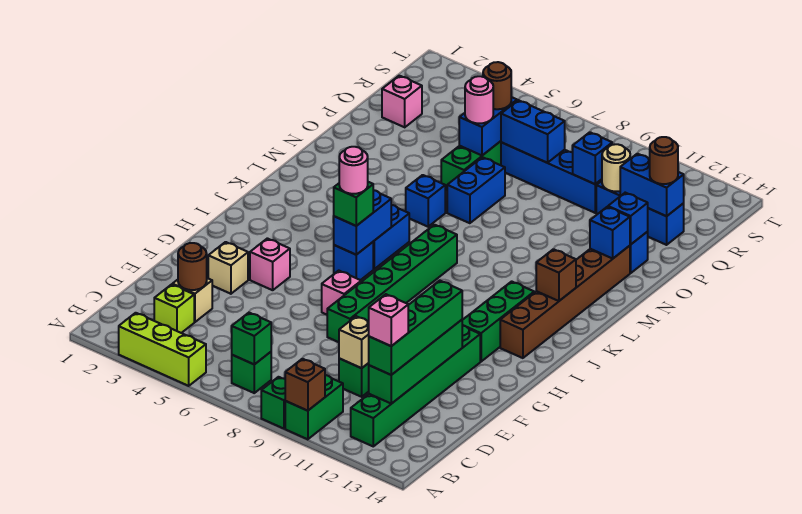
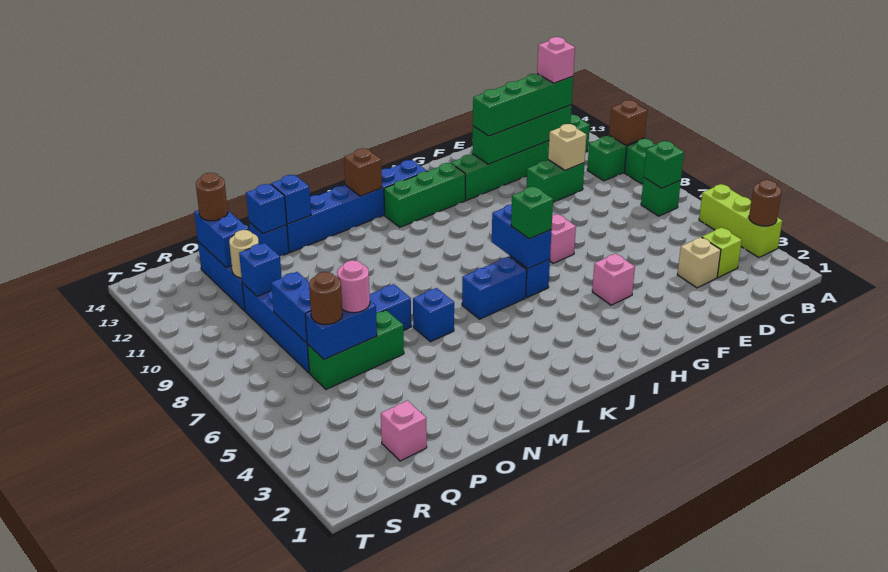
brown round brick D3 level 2 -> brown round brick A3 level 2
tan brick F3 level 1 -> none
green brick F8:K8 level 1 -> none
blue brick I6:J6 level 2 -> blue brick I6:I7 level 2
pink round brick I6 level 4 -> none
brown brick I13:N13 level 1 -> blue brick I13:N13 level 1

